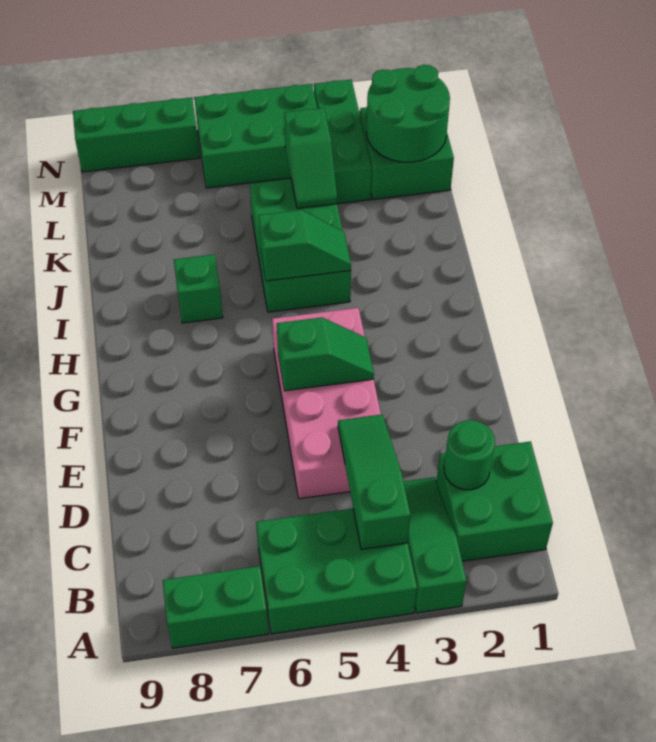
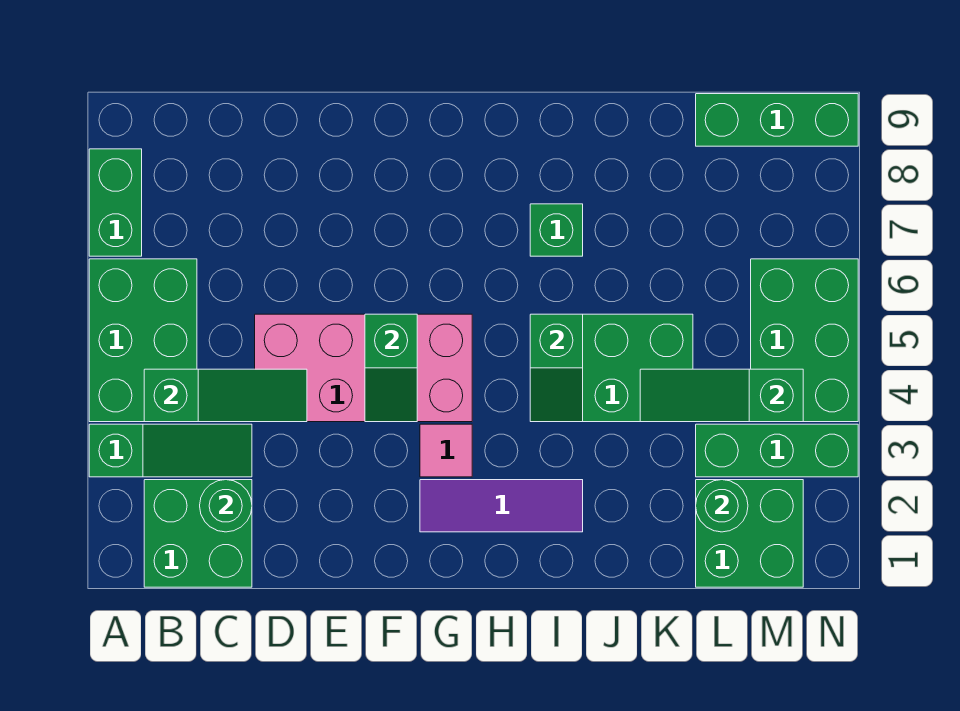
none -> purple tile G2:I2 level 1
none -> pink tile G3 level 1
green slope K4:L4 level 2 top L -> green slope K4:M4 level 2 top M
green round brick L1:M2 level 2 -> green round brick L2 level 2
green brick N7:N9 level 1 -> green brick L9:N9 level 1

